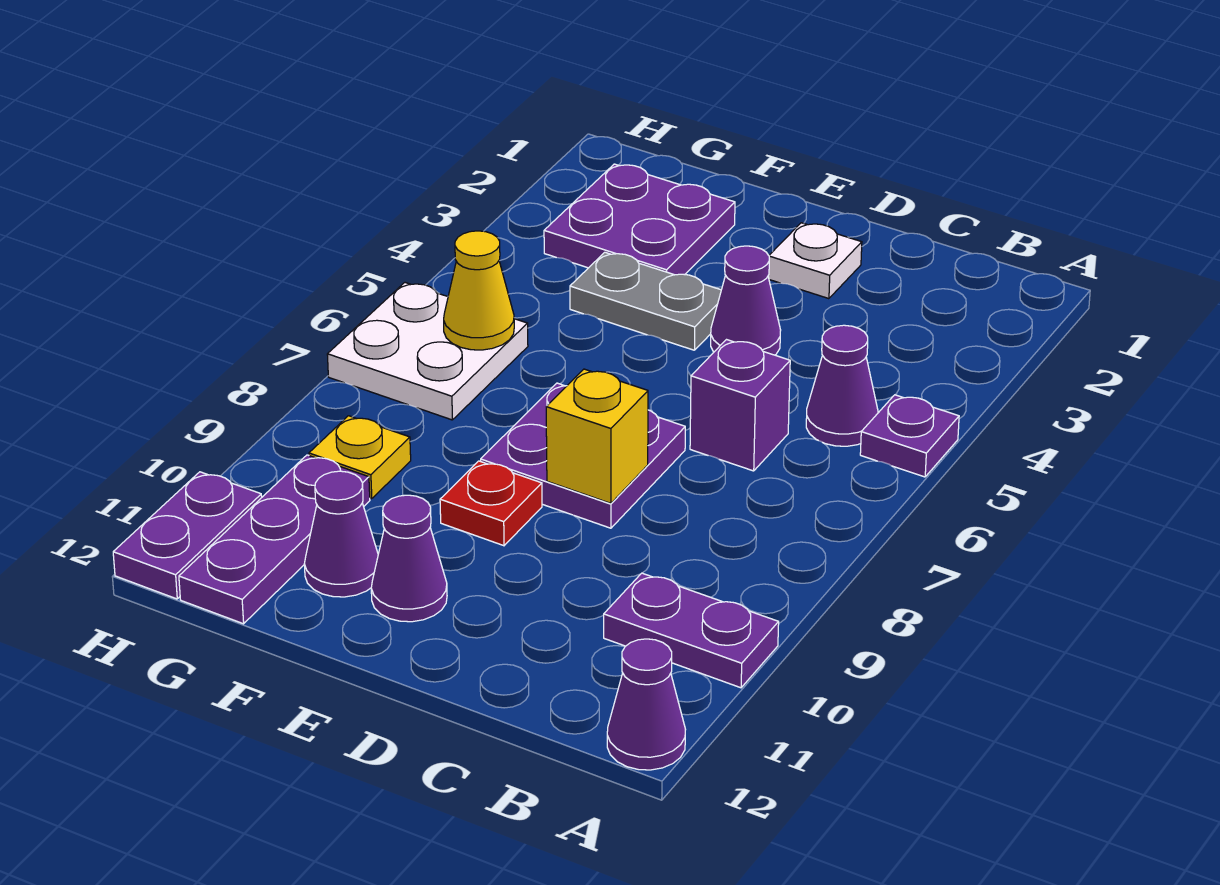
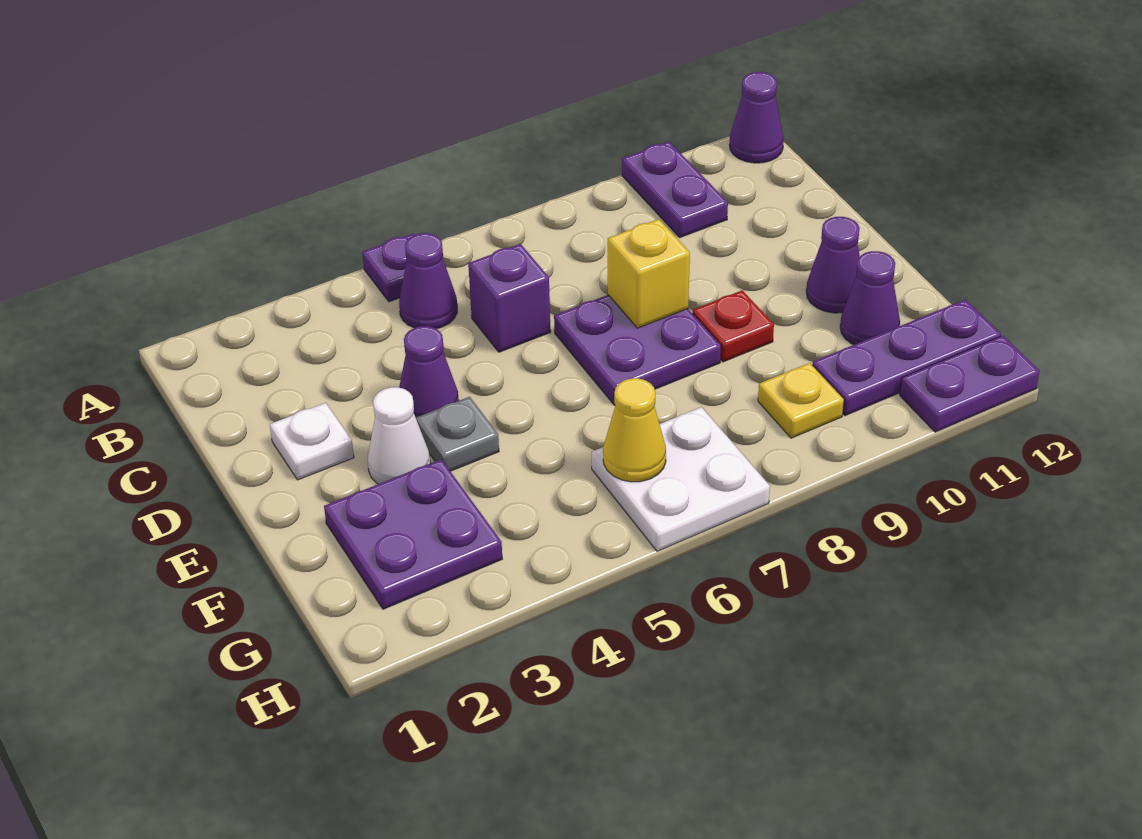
none -> white cone E3 level 1
grey plate E4:F4 level 1 -> grey plate E4 level 1

